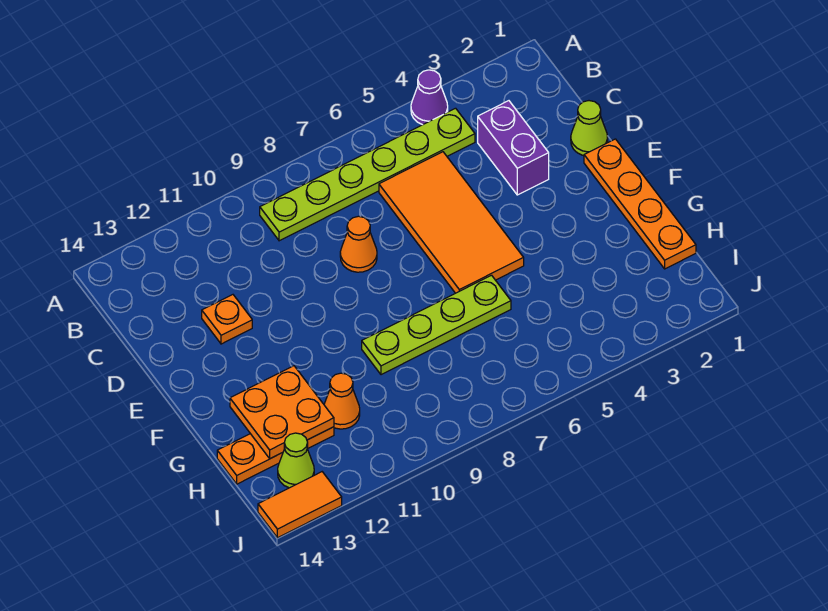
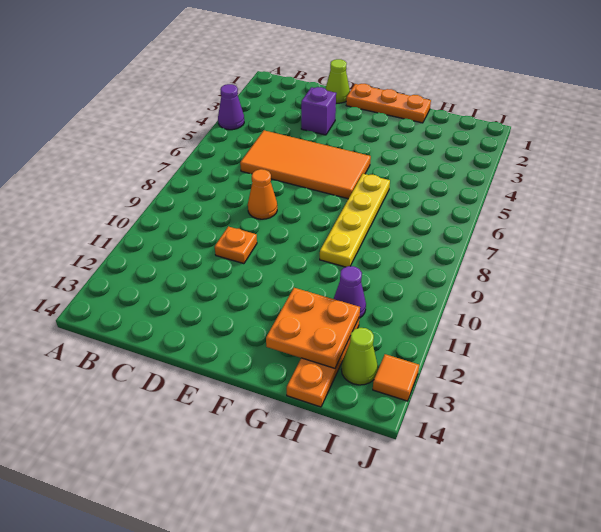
lime plate B4:B9 level 1 -> none
purple brick C3:D3 level 1 -> purple brick D3 level 1
orange plate D12 level 1 -> orange plate D10 level 1
orange plate E1:H1 level 1 -> orange plate E1:G1 level 1
lime plate G6:G9 level 1 -> yellow plate G6:G9 level 1
orange cone H11 level 1 -> purple cone H11 level 1
orange tile J13:J14 level 1 -> orange tile J13 level 1

